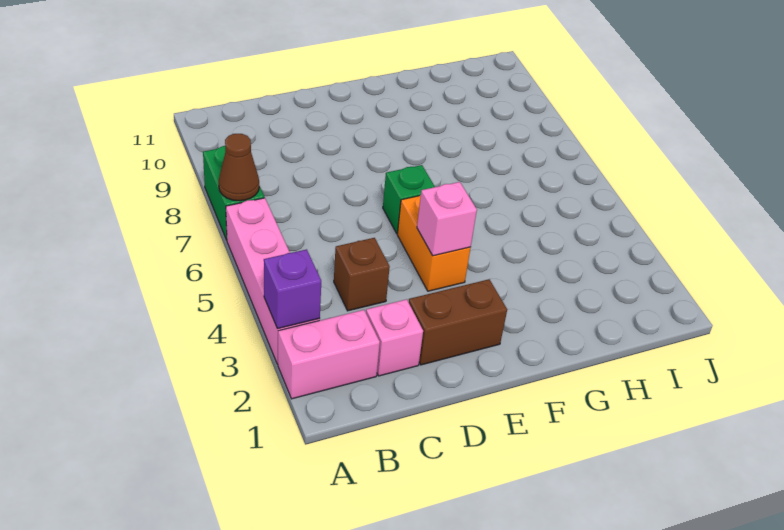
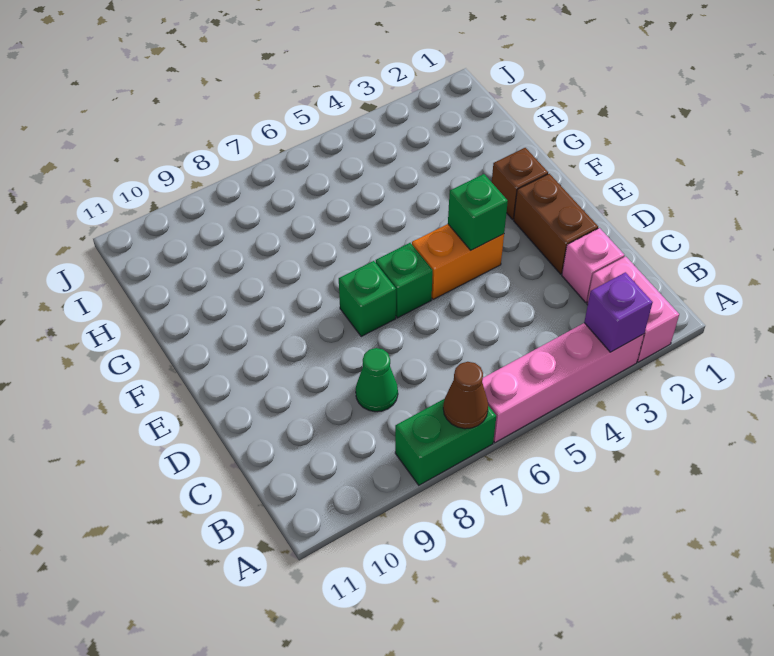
brown brick C4 level 1 -> brown brick F2 level 1
none -> green cone C8 level 1
pink brick E4 level 2 -> green brick E4 level 2
none -> green brick E7 level 1

